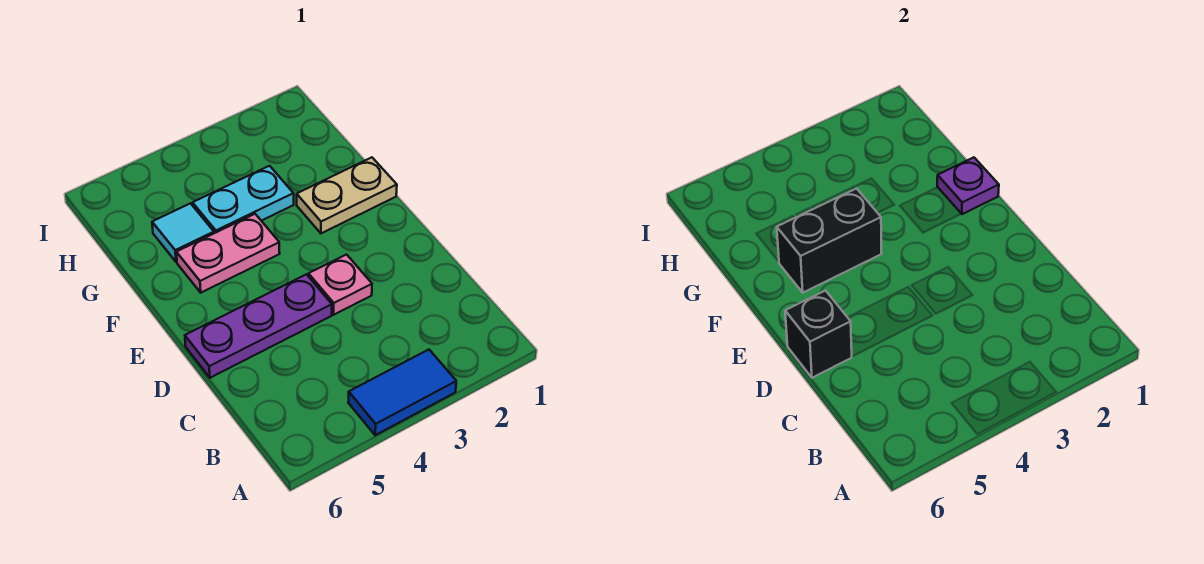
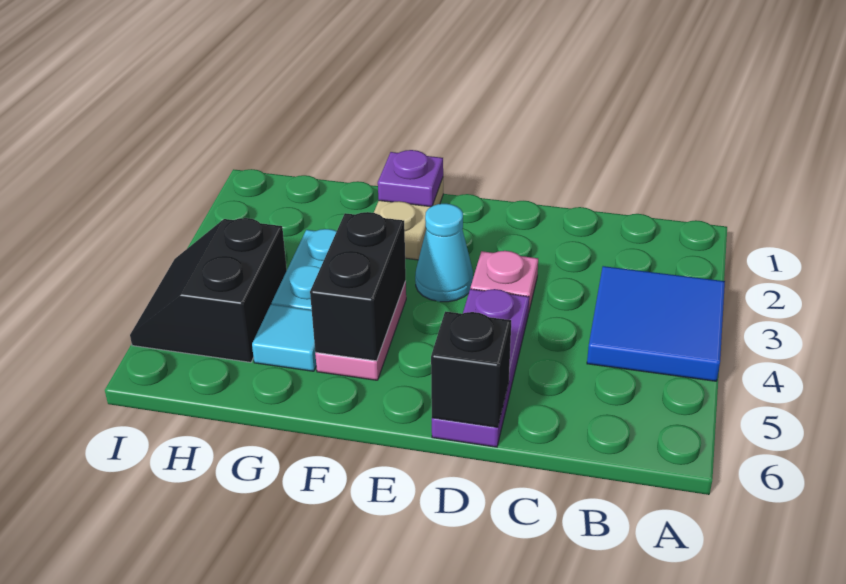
blue tile A3:A4 level 1 -> blue tile A3:B4 level 1
none -> cyan cone E3 level 1
none -> black slope H4:I5 level 1 top H

